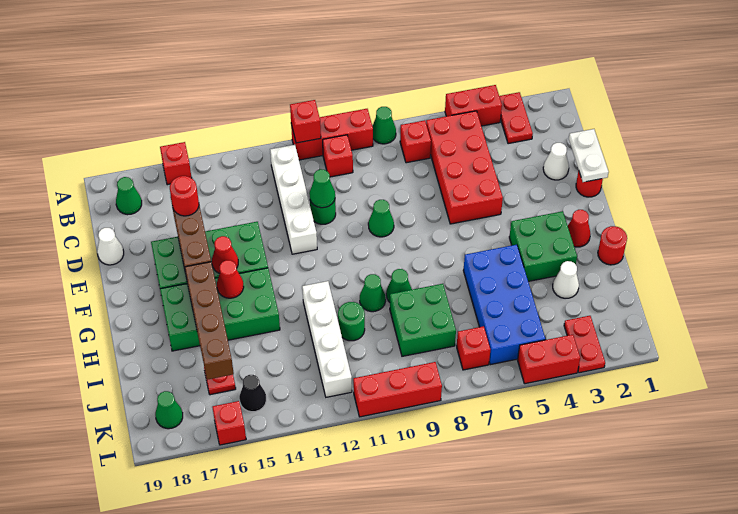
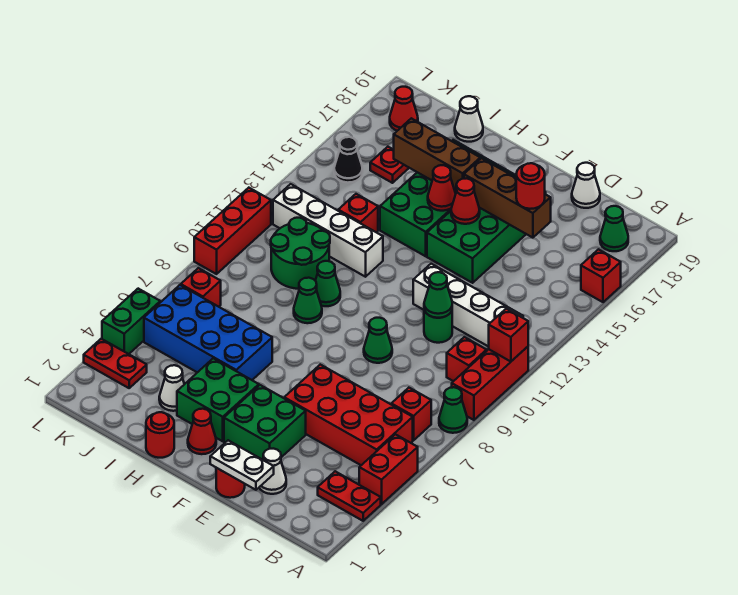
brown brick G16:J16 level 2 -> brown brick G16:I16 level 2
green brick I8:J9 level 1 -> green brick E3:F4 level 1
green round brick I11 level 1 -> green round brick I10:J11 level 1
none -> white cone I19 level 1
green cone K18 level 1 -> red cone K18 level 1
red brick L4:L5 level 1 -> green brick L4:L5 level 1
red brick L16 level 1 -> red brick I13 level 1

